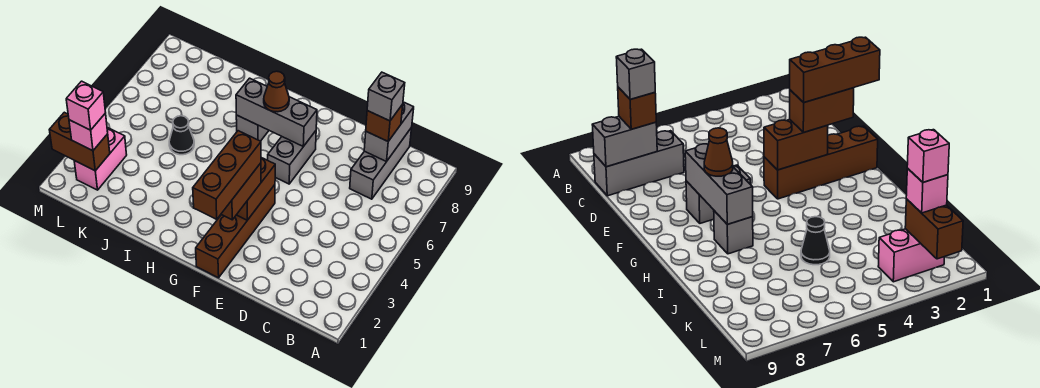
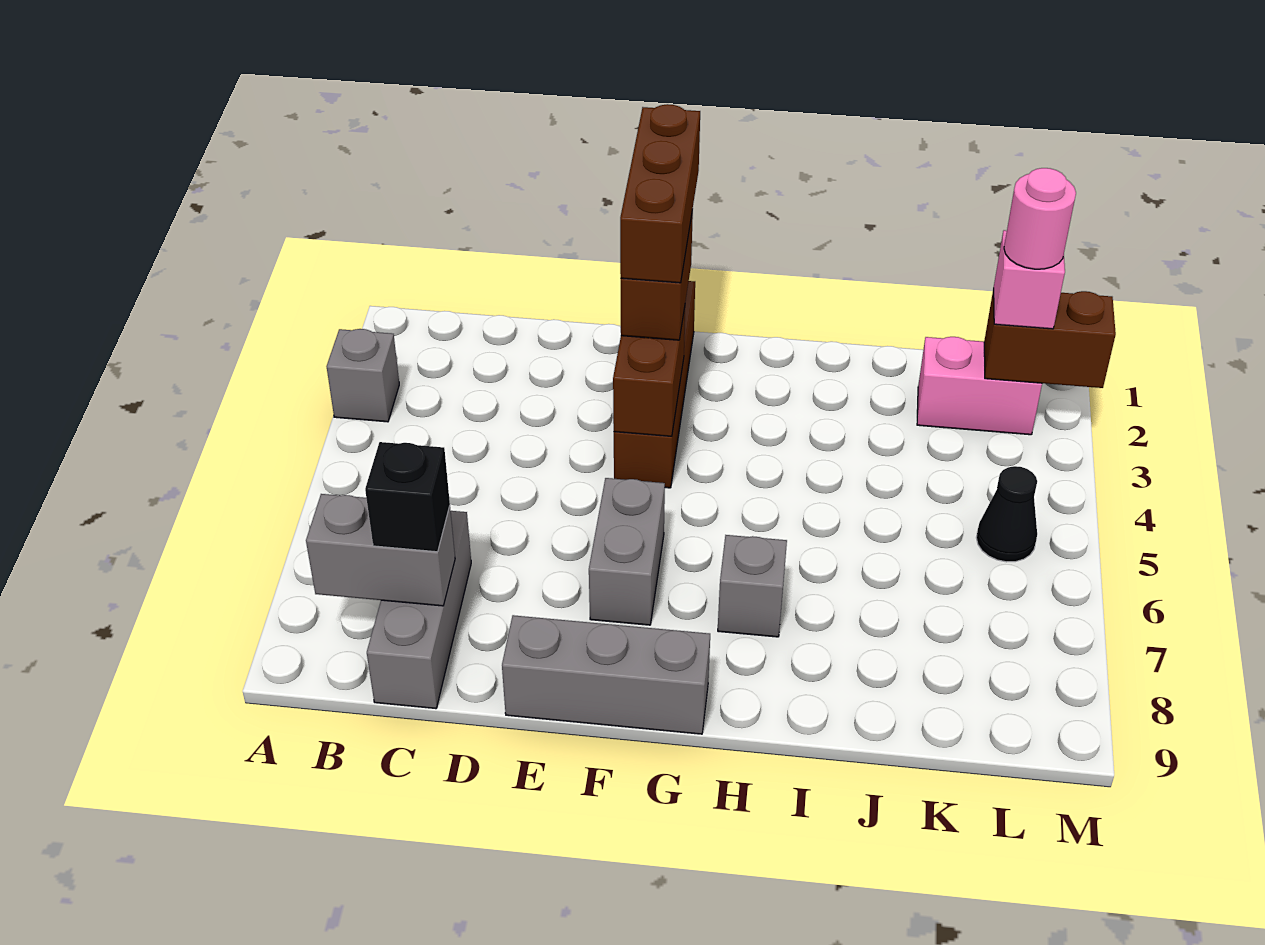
grey brick C8:C9 level 2 -> grey brick B8:C8 level 2
brown brick C8 level 3 -> black brick C8 level 3
grey brick C8 level 4 -> grey brick A3 level 1
grey brick F7:H7 level 2 -> grey brick E9:G9 level 1
brown cone G7 level 3 -> none
black cone J5 level 1 -> black cone L5 level 1
pink brick L2:L3 level 1 -> pink brick K2:L2 level 1
pink brick L2 level 4 -> pink round brick L2 level 4

